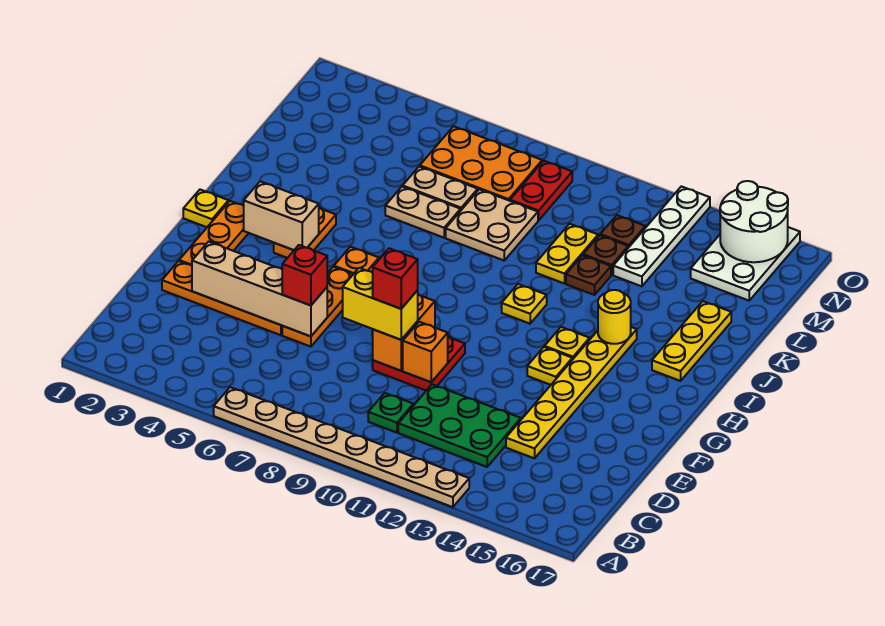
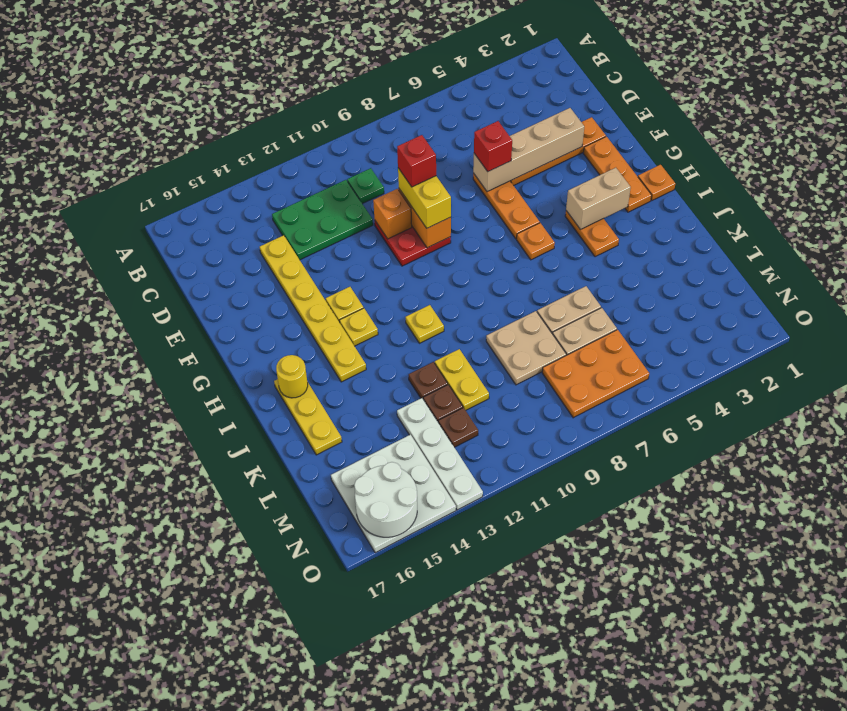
tan plate A6:A13 level 1 -> none
yellow brick E8:E9 level 3 -> yellow brick E9:F9 level 3
yellow plate H1 level 1 -> orange plate H1 level 1
yellow round brick I14 level 2 -> yellow round brick I16 level 2
red plate M9:N9 level 1 -> none
white plate M15:O16 level 1 -> white plate M14:O16 level 1

